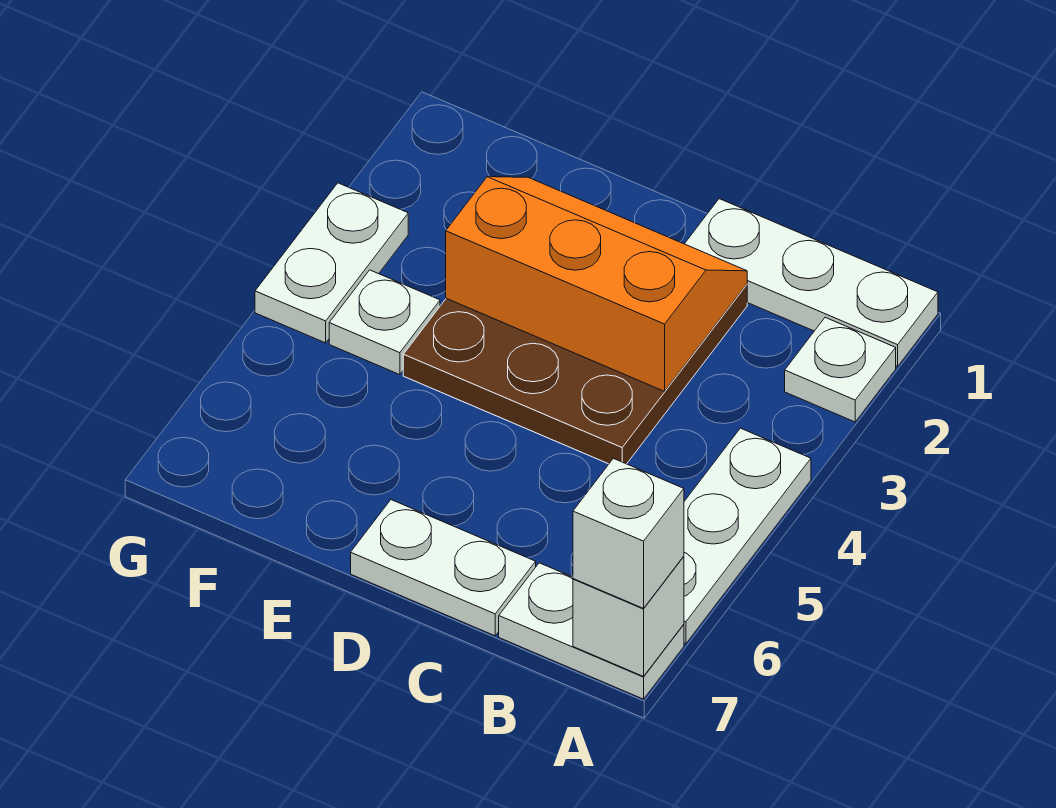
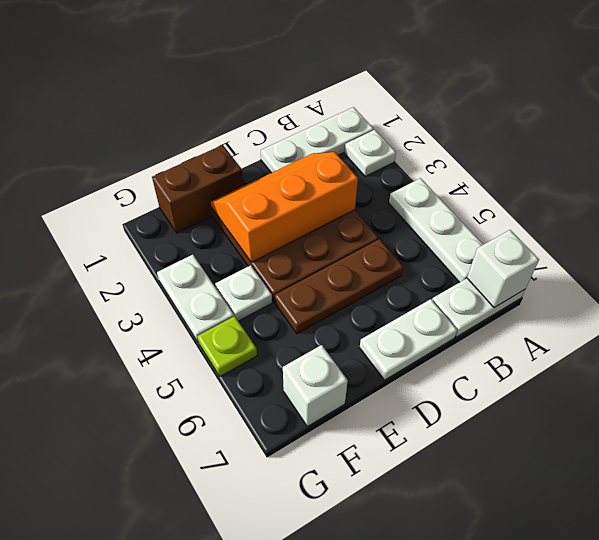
white brick A7 level 3 -> white brick F7 level 1
none -> brown plate C5:E5 level 1
none -> brown brick E1:F1 level 1
none -> lime plate G5 level 1

